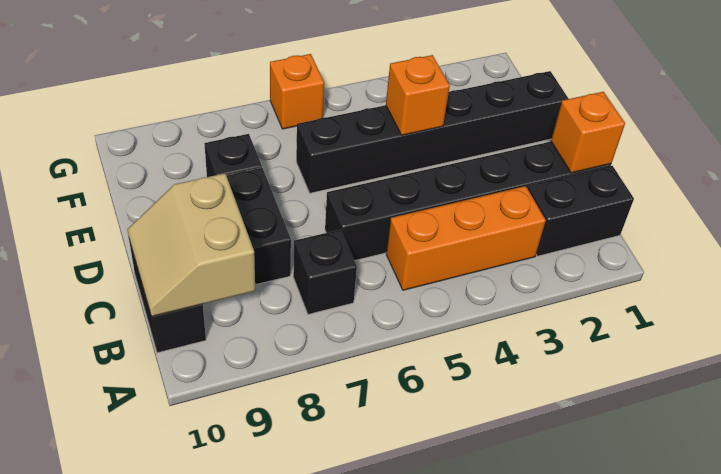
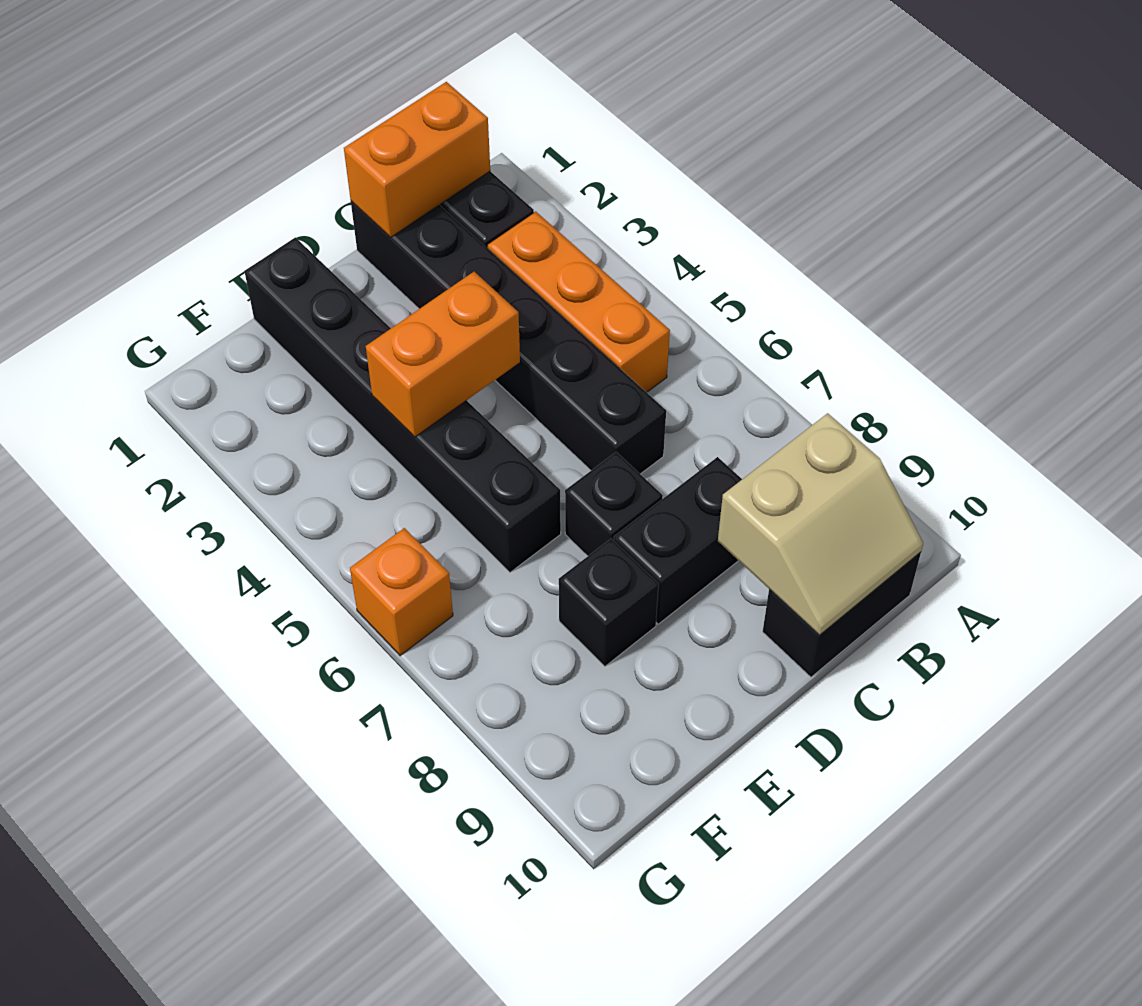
black brick B7 level 1 -> black brick D7 level 1
orange brick C1 level 2 -> orange brick B1:C1 level 2
orange brick E4 level 2 -> orange brick D4:E4 level 2

